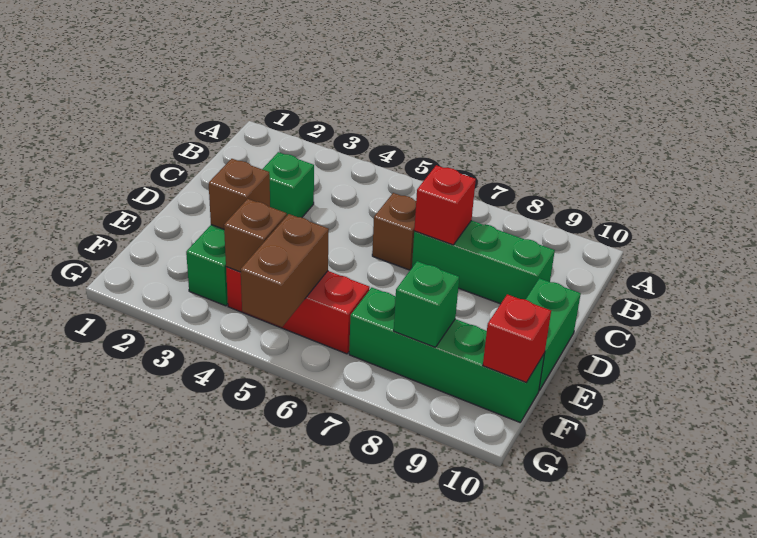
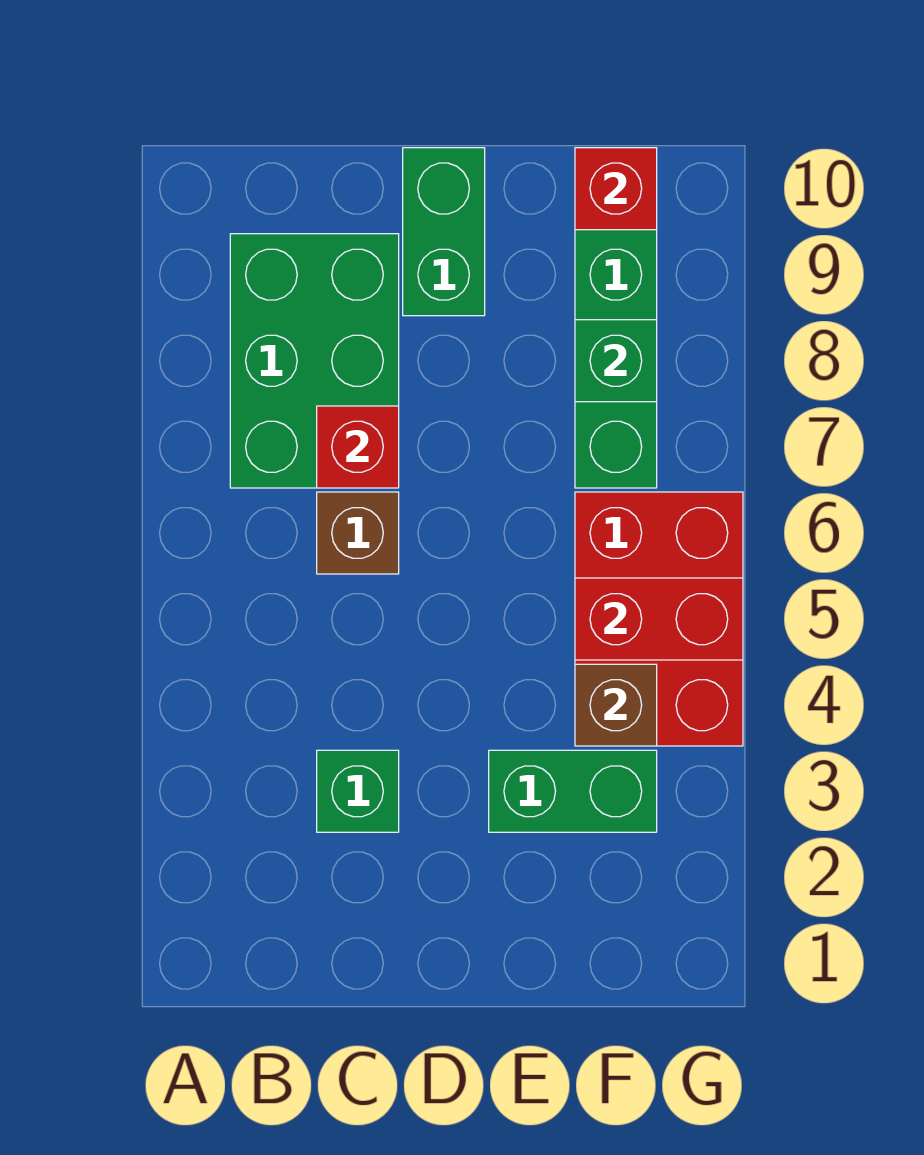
green brick C7:C9 level 1 -> green brick B7:C9 level 1
green brick D10:E10 level 1 -> green brick D9:D10 level 1
brown brick E3 level 2 -> none
red brick F4:F6 level 1 -> red brick F4:G6 level 1
brown brick F5:G5 level 2 -> red brick F5:G5 level 2

